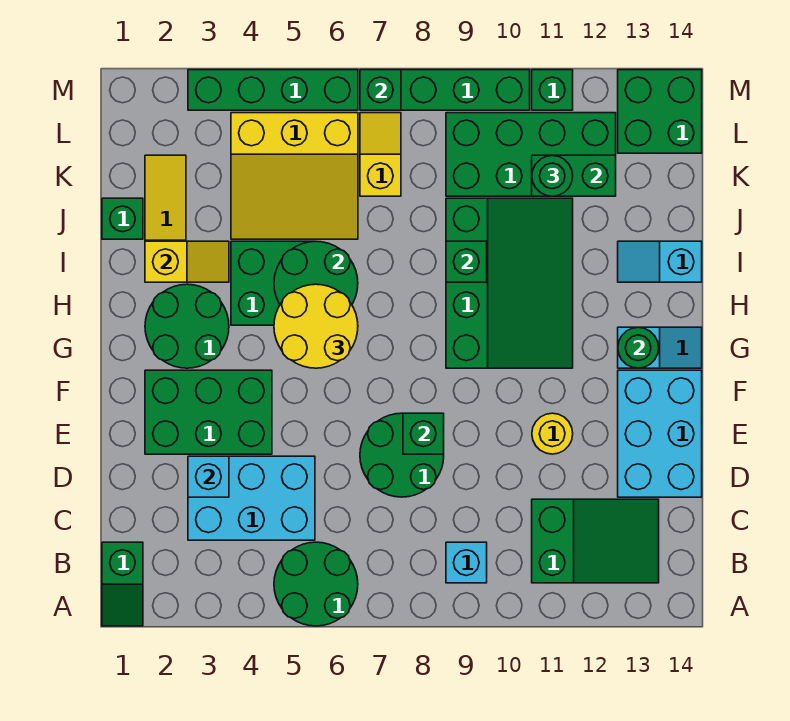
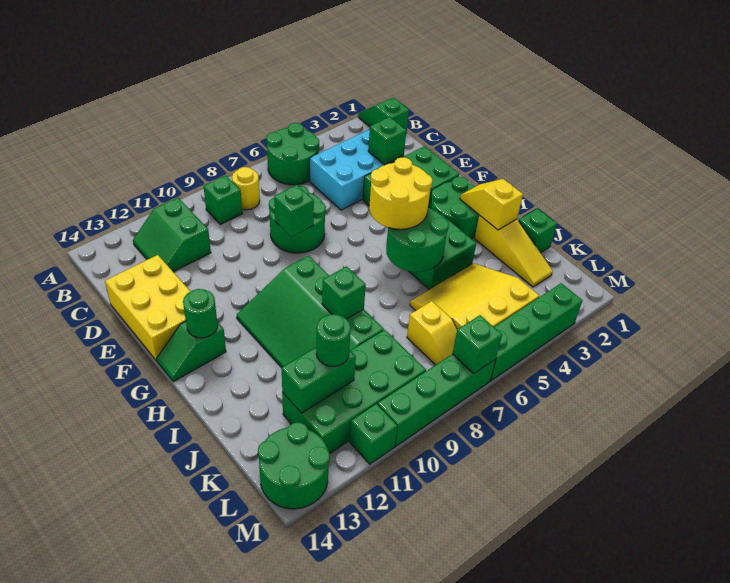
cyan brick B9 level 1 -> green brick B9 level 1
green slope B11:C13 level 1 top 11 -> green slope B11:C12 level 1 top 11
cyan brick D3 level 2 -> green brick D3 level 2
cyan brick D13:F14 level 1 -> yellow brick D13:F14 level 1
yellow round brick E11 level 1 -> yellow round brick B8 level 1
cyan slope G13:G14 level 1 top 13 -> green slope G13:G14 level 1 top 13
yellow slope I2:I3 level 2 top 2 -> yellow slope H2:I2 level 2 top I
cyan slope I13:I14 level 1 top 14 -> none
green brick L13:M14 level 1 -> green round brick L13:M14 level 1

